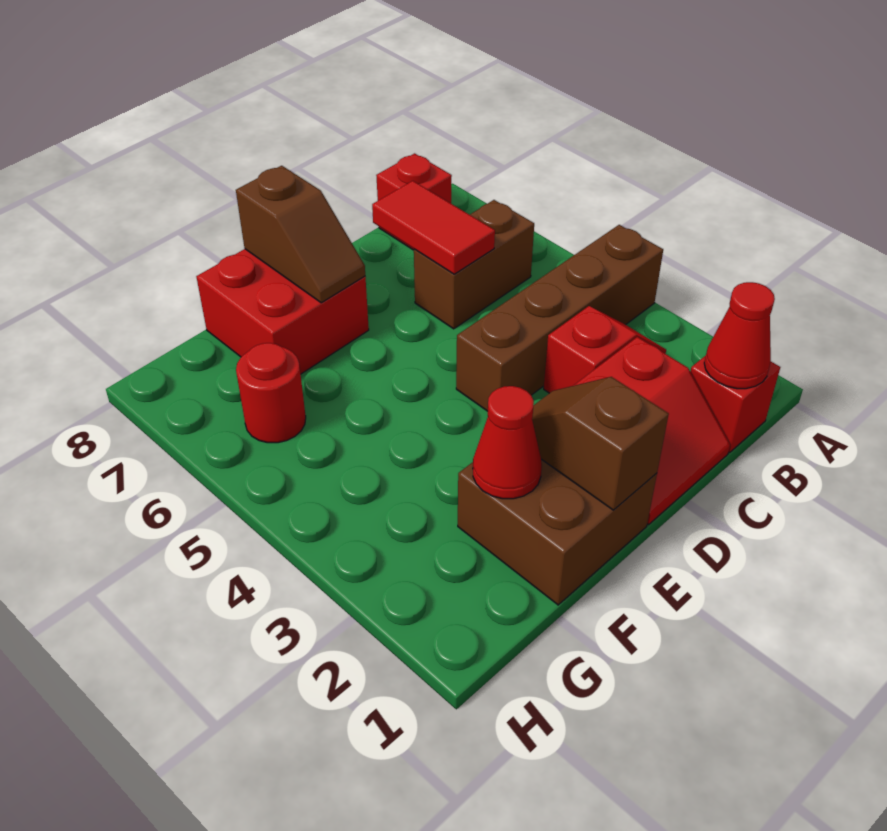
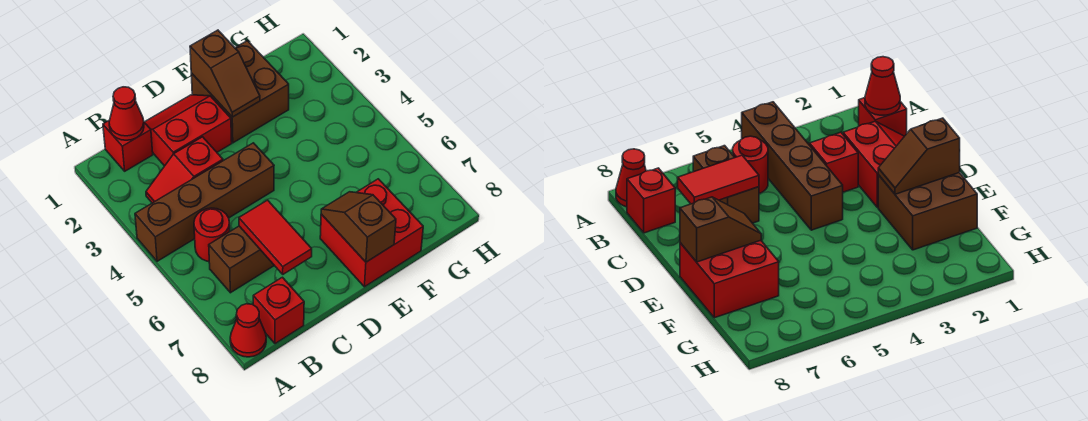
red cone F2 level 2 -> red cone A8 level 1
red round brick G6 level 1 -> red round brick B5 level 1

